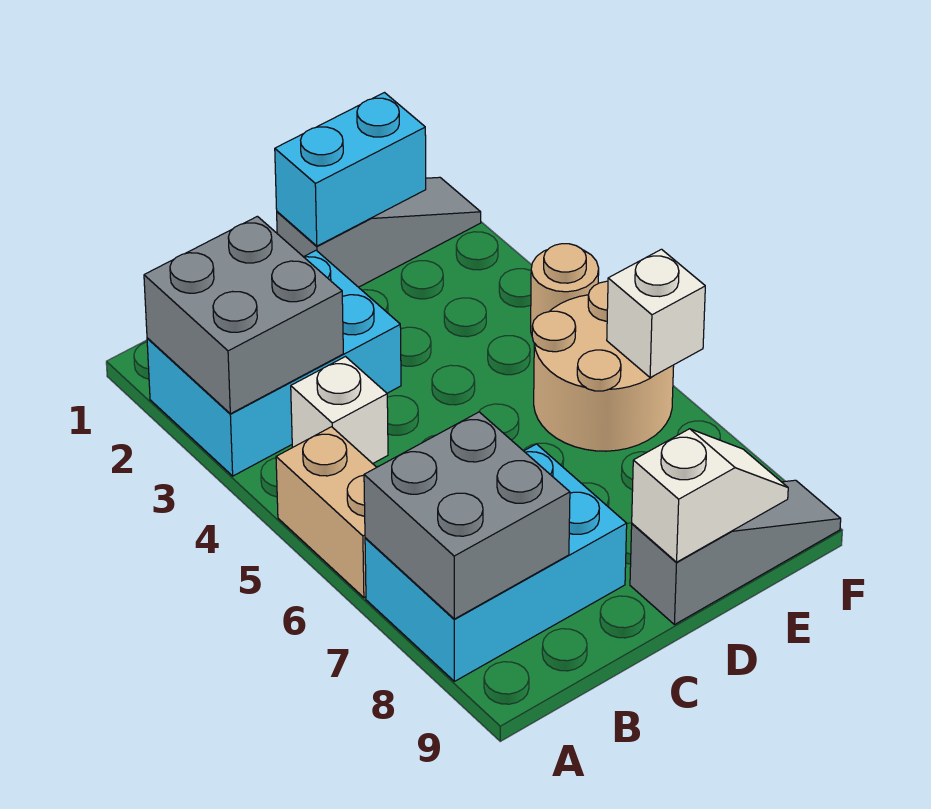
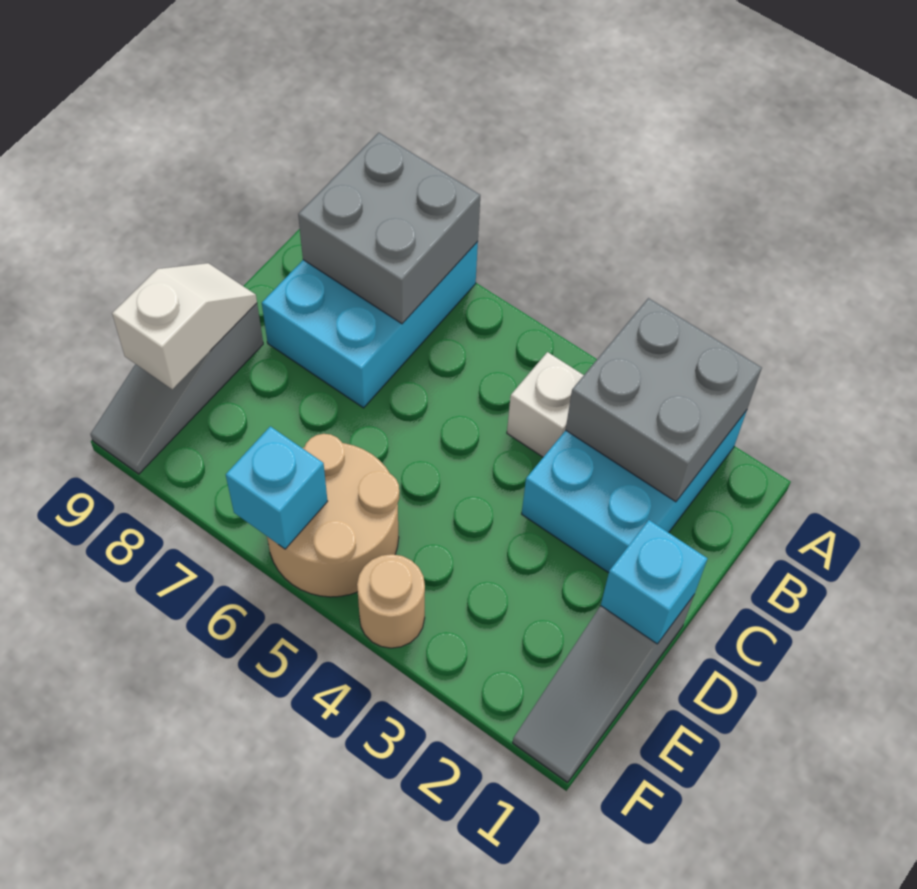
tan brick A5:A6 level 1 -> none
cyan brick D1:E1 level 2 -> cyan brick D1 level 2
white slope D9:E9 level 2 top D -> white slope D9:E9 level 2 top E
white brick F6 level 2 -> cyan brick F6 level 2

